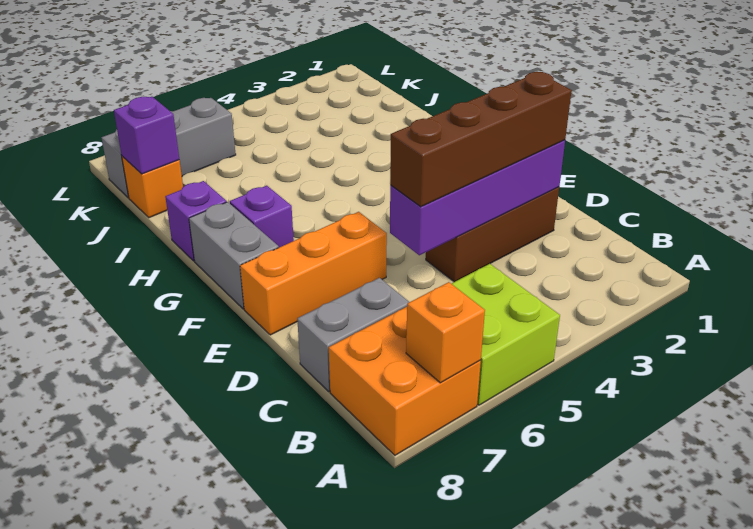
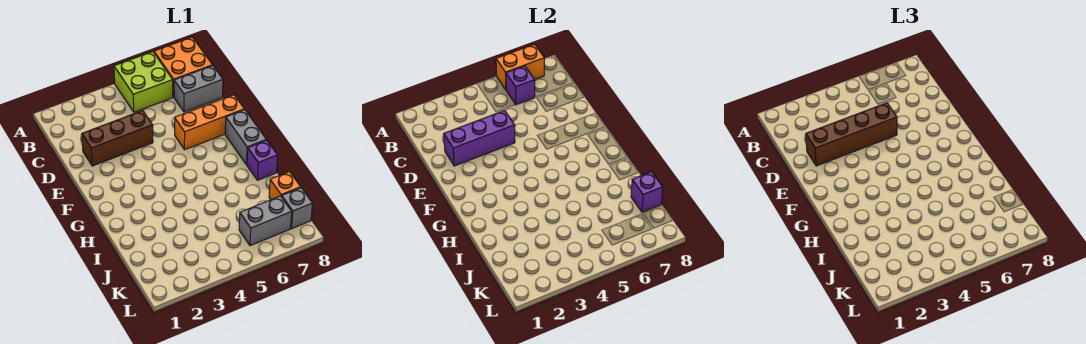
orange brick A7 level 2 -> orange brick A6:A7 level 2
purple brick D2:D5 level 2 -> purple brick D2:D4 level 2
purple brick G7 level 1 -> purple brick B6 level 2

